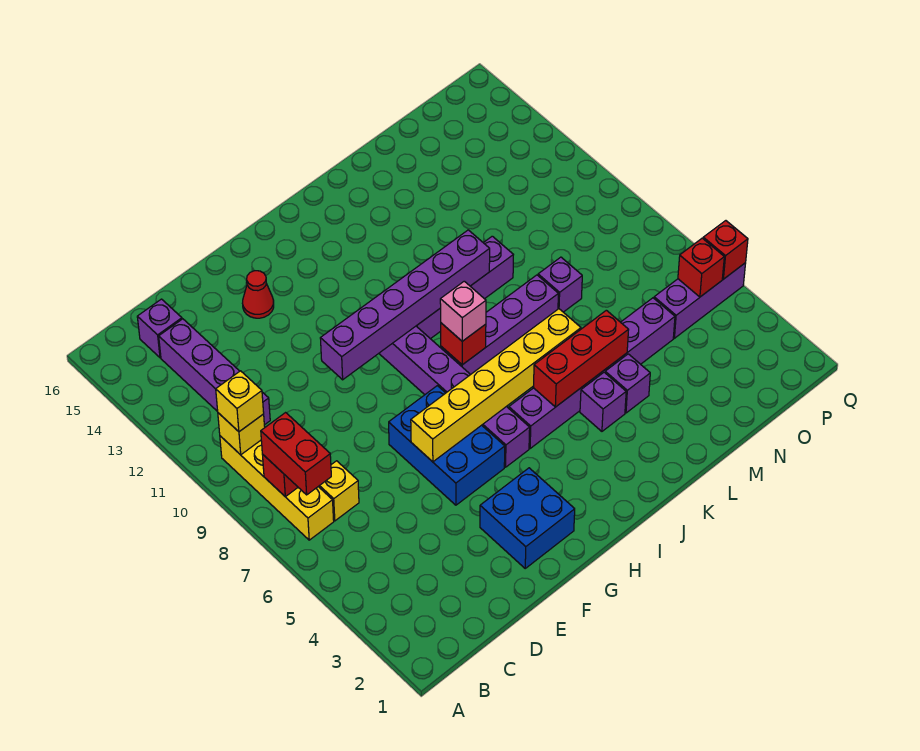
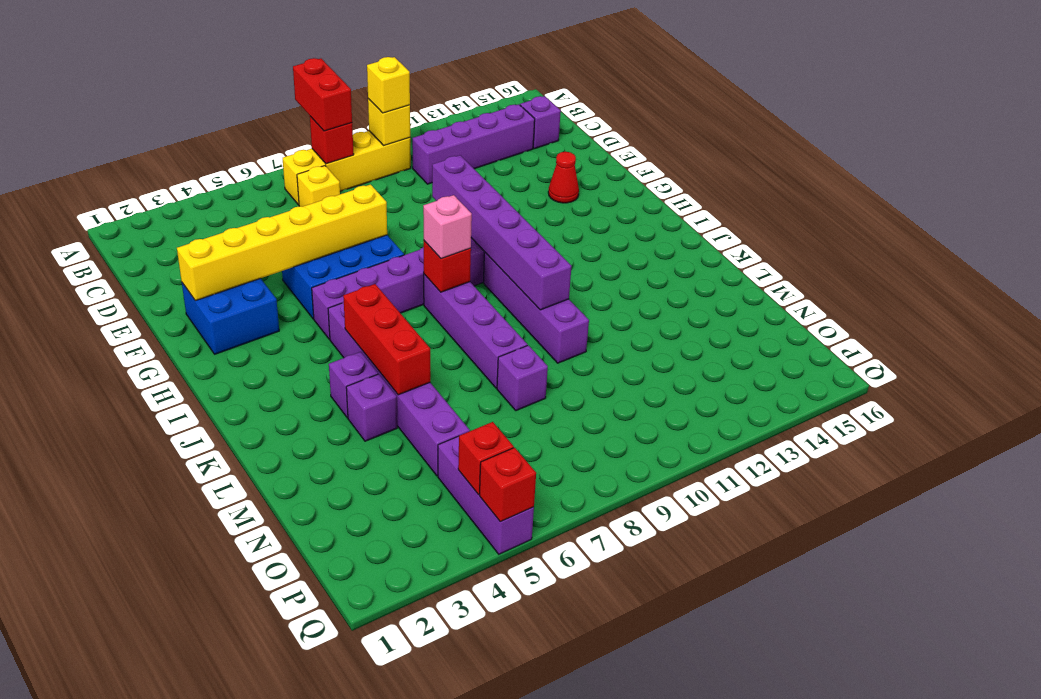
red brick B7:B8 level 3 -> red brick A8:B8 level 3
yellow brick F6:K6 level 2 -> yellow brick F2:F7 level 2

